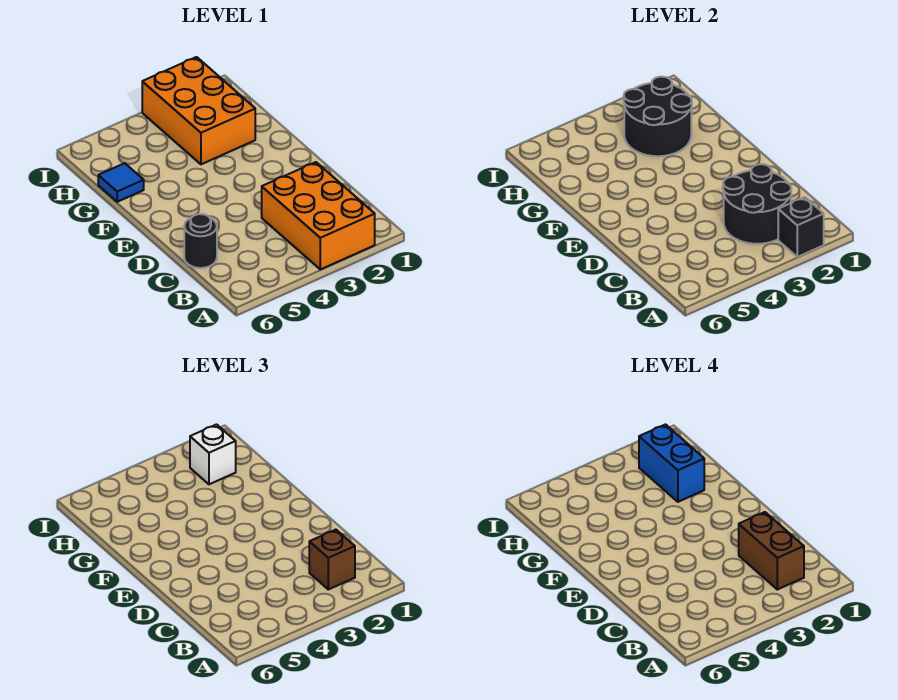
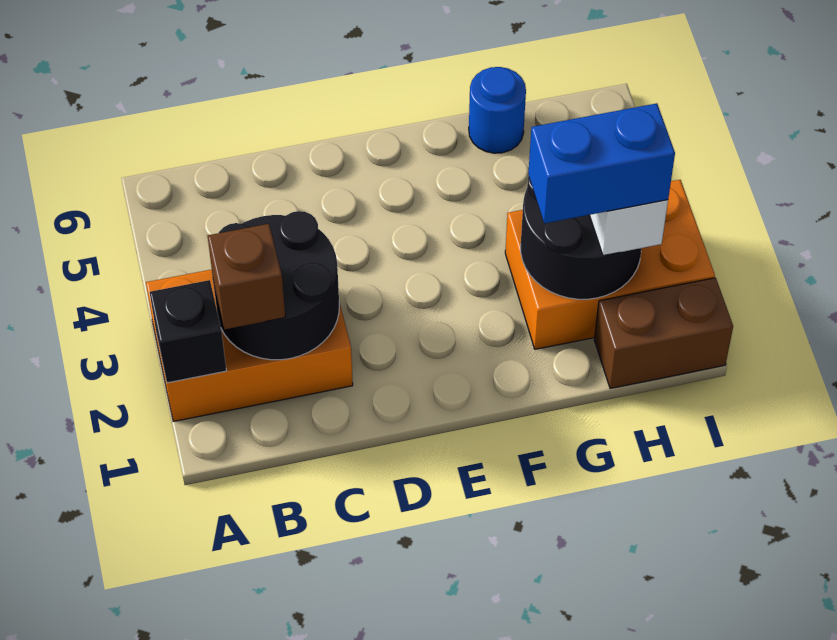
brown brick B2:C2 level 4 -> brown brick H1:I1 level 1
black round brick C6 level 1 -> none
blue tile G6 level 1 -> blue round brick G6 level 1

